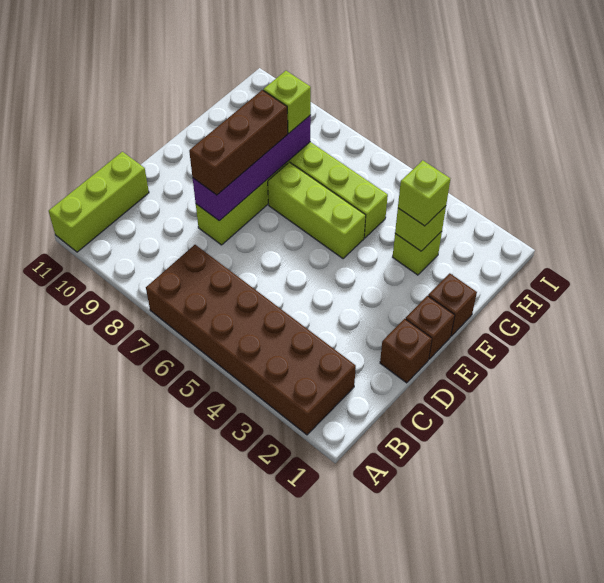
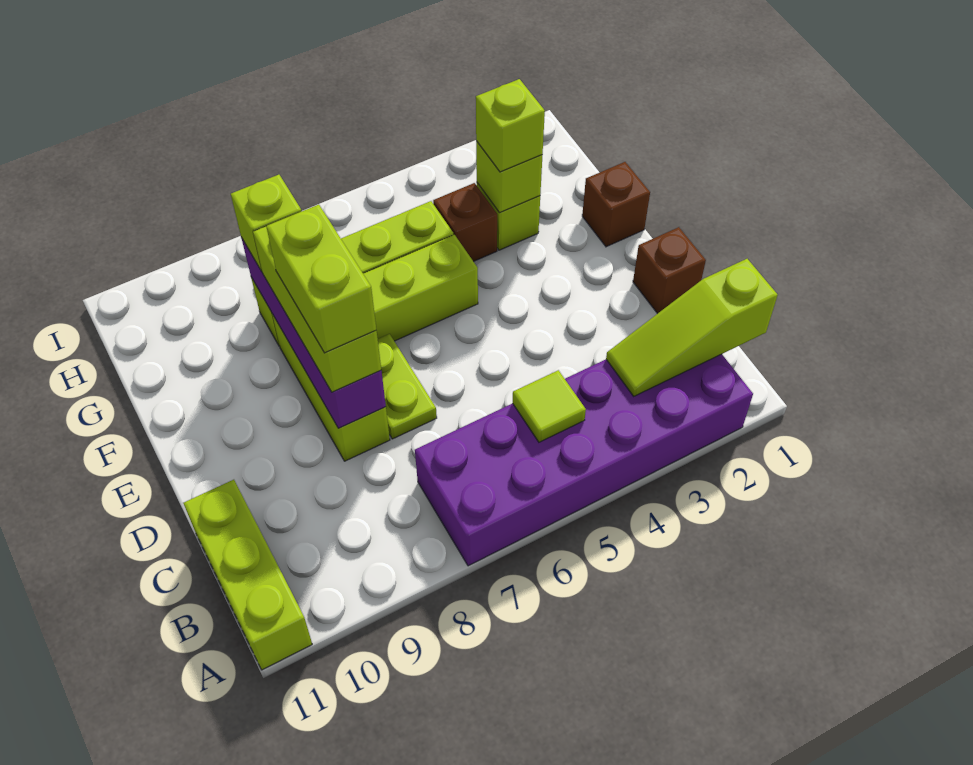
brown brick A2:B7 level 1 -> purple brick A2:B7 level 1
none -> lime slope B1:B3 level 2 top 1
none -> lime tile B5 level 2
none -> lime plate D7:E7 level 1
brown brick D8:F8 level 3 -> lime brick D8:F8 level 3
none -> lime brick D8:E8 level 4
brown brick E1 level 1 -> brown brick G4 level 1

